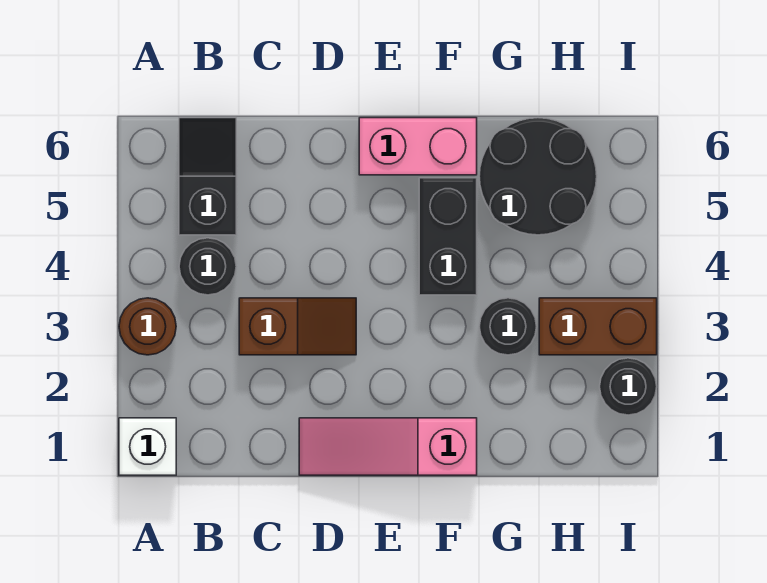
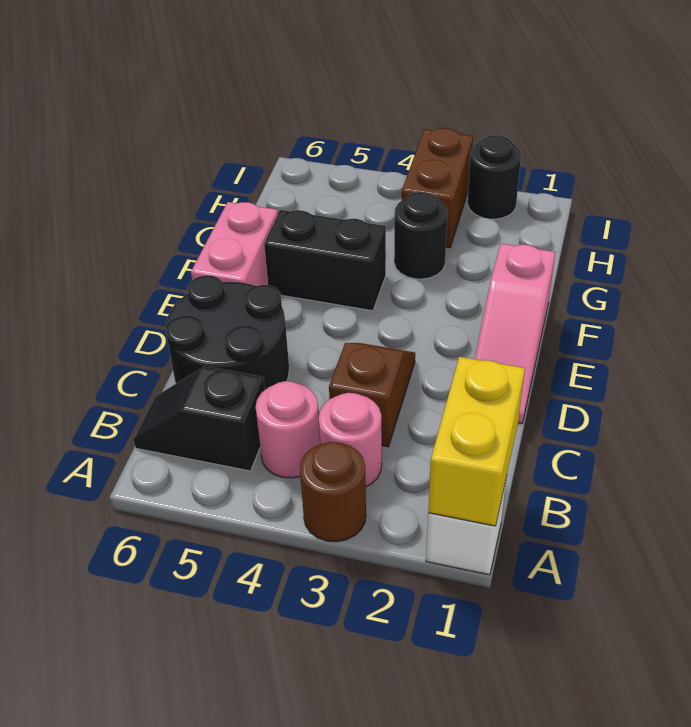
none -> yellow brick A1:B1 level 2
none -> pink round brick B3 level 1
black round brick B4 level 1 -> pink round brick B4 level 1
black round brick G5:H6 level 1 -> black round brick C5:D6 level 1

